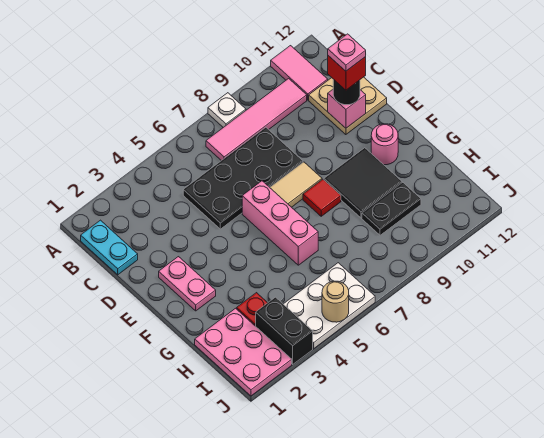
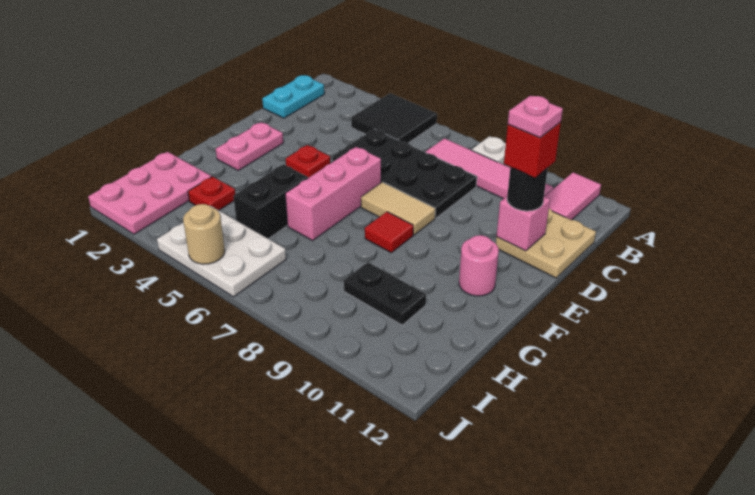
none -> red plate E4 level 1
black tile F9:G10 level 1 -> black tile A4:B5 level 1
black brick I3:J3 level 1 -> black brick G5:H5 level 1

